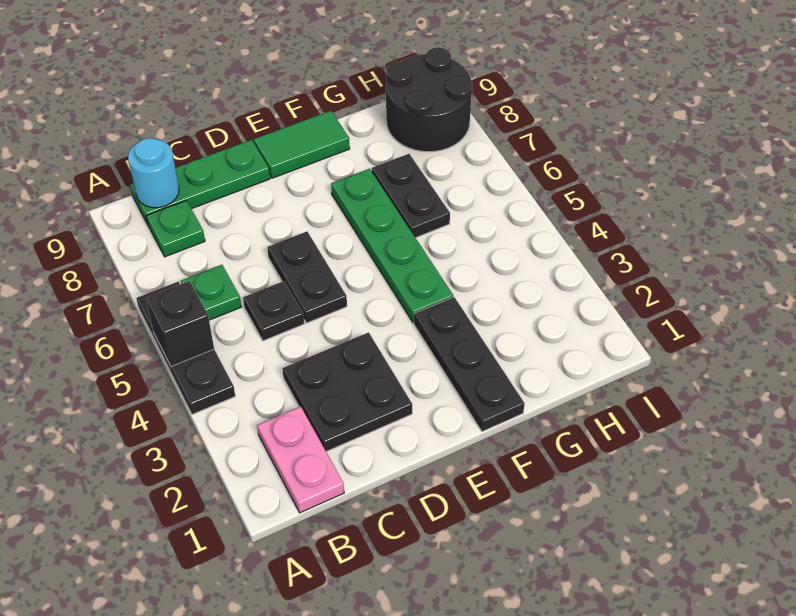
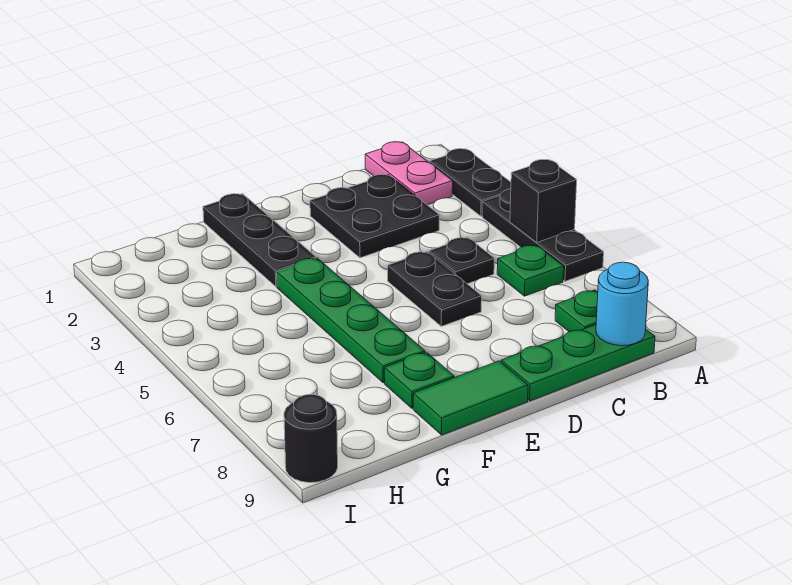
none -> green plate F8 level 1
black plate G6:G7 level 1 -> black plate A2:A3 level 1
black round brick H8:I9 level 1 -> black round brick I9 level 1

